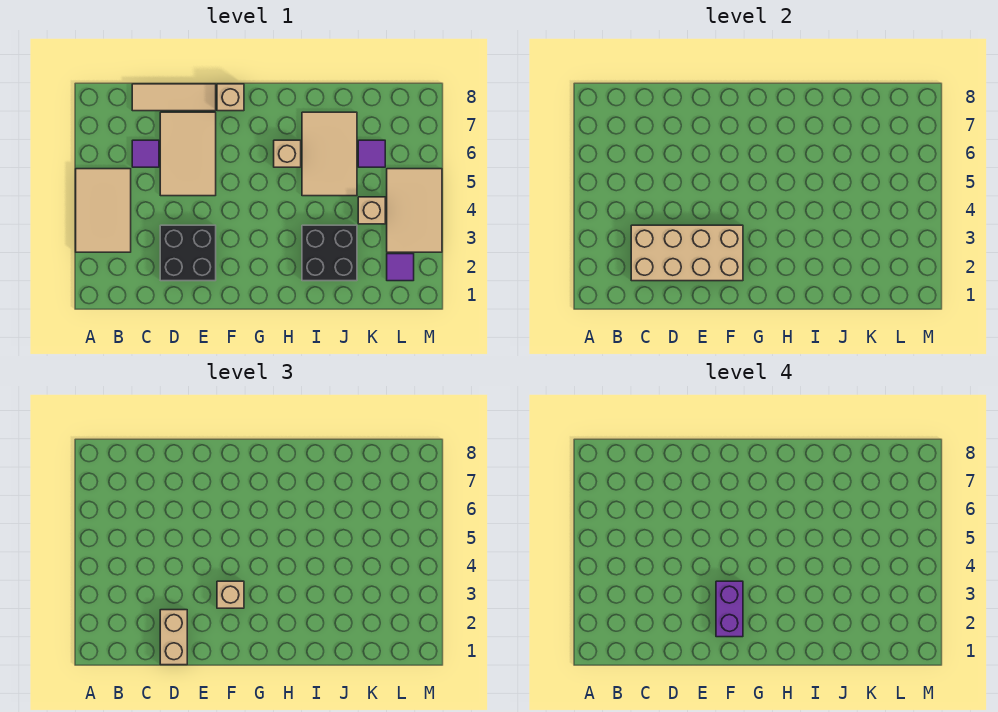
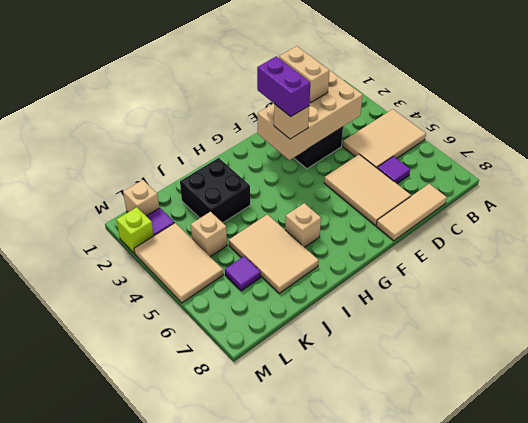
tan tile A3:B5 level 1 -> tan tile A4:C5 level 1
tan brick F8 level 1 -> tan brick L1 level 1
none -> lime brick M2 level 1

